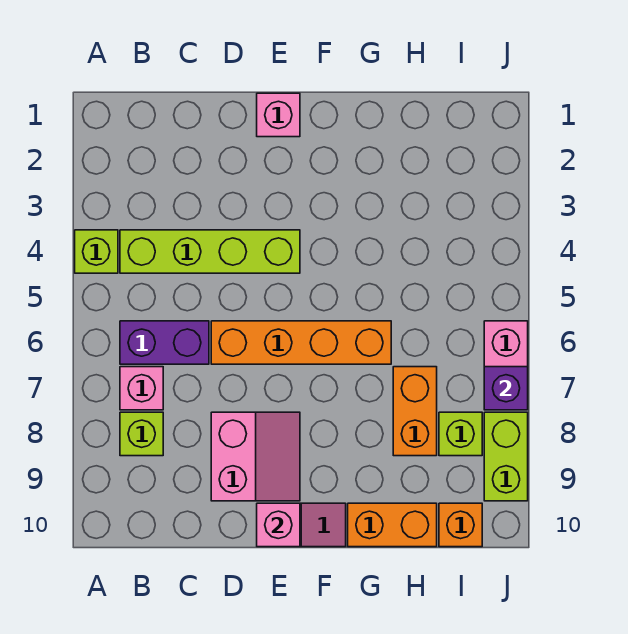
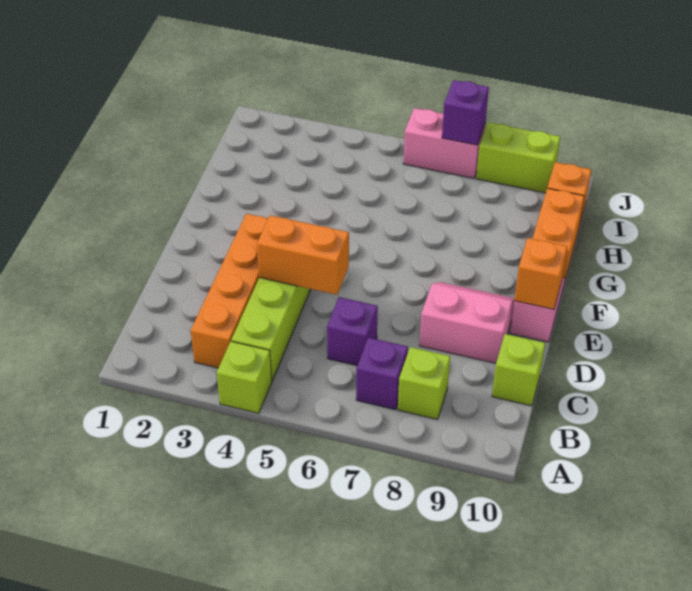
purple brick B6:C6 level 1 -> purple brick C6 level 1
pink brick B7 level 1 -> purple brick B7 level 1
orange brick D6:G6 level 1 -> orange brick B3:E3 level 1
pink brick E1 level 1 -> none
pink brick E10 level 2 -> orange brick E10 level 2
orange brick H7:H8 level 1 -> orange brick D4:D5 level 2
lime brick I8 level 1 -> lime brick C10 level 1

